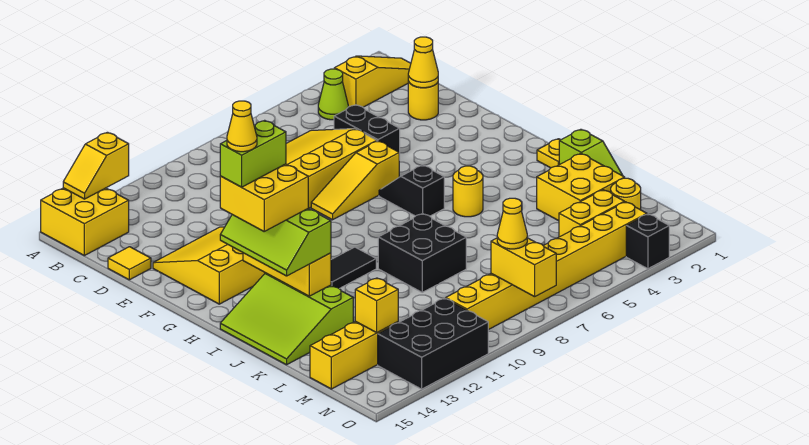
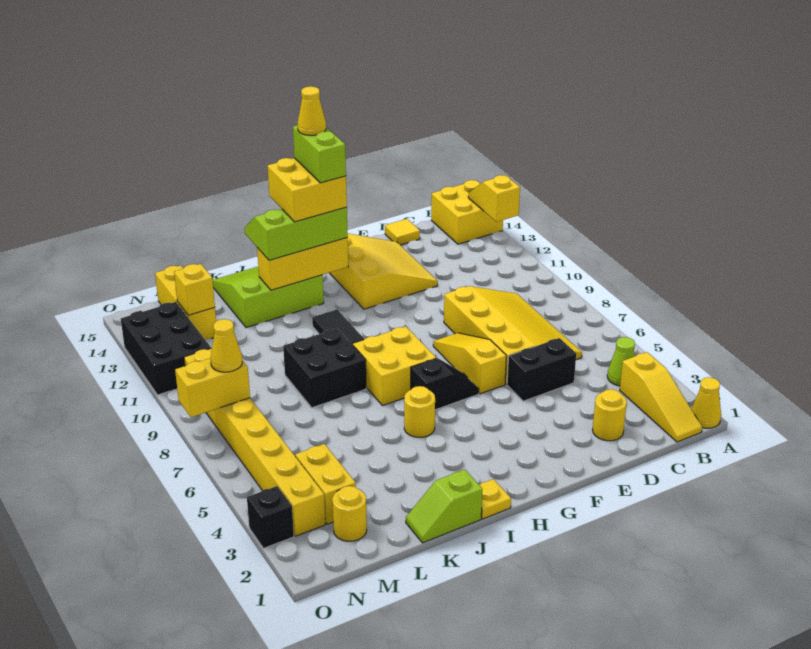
yellow cone D2 level 2 -> yellow cone A1 level 1
yellow brick K2:L3 level 1 -> yellow brick H7:I8 level 1

